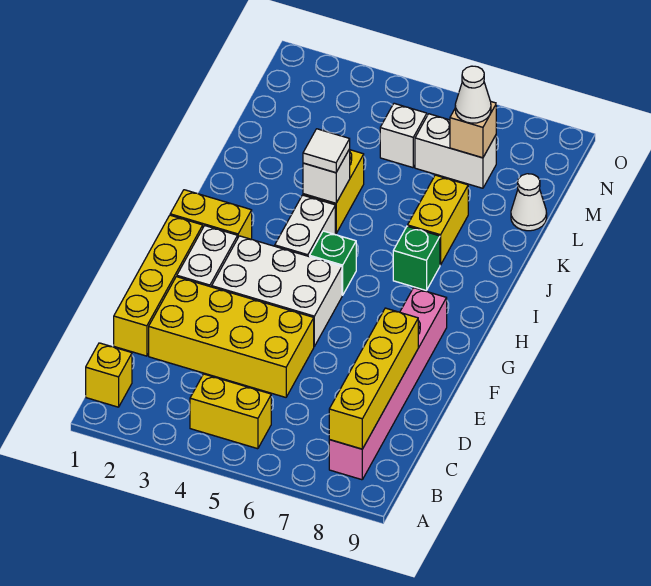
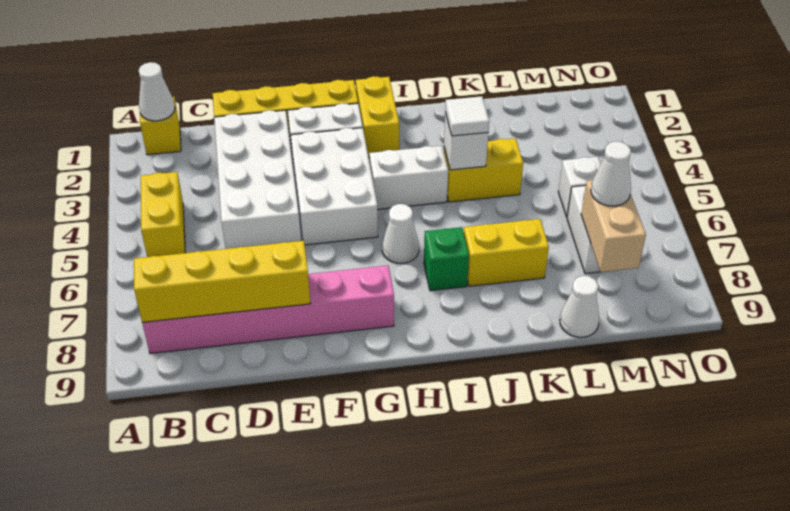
none -> white cone B1 level 2
yellow brick D2:E5 level 1 -> white brick D2:E5 level 1
green brick H5 level 1 -> none
none -> white cone H6 level 1
tan brick M7 level 2 -> tan brick M7:M8 level 2

